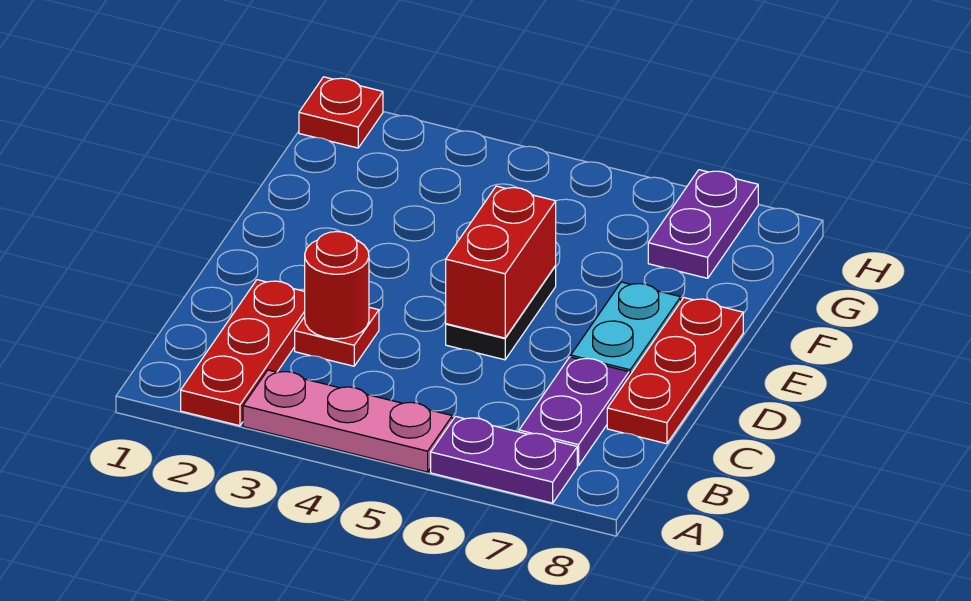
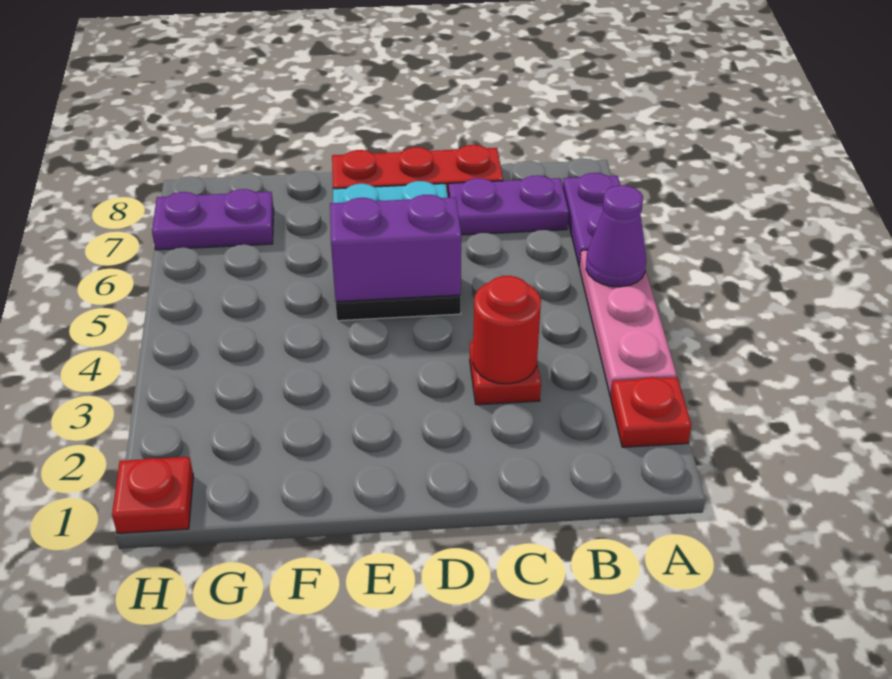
red plate A2:C2 level 1 -> red plate A2 level 1
none -> purple cone A5 level 2
red brick D5:E5 level 2 -> purple brick D5:E5 level 2

